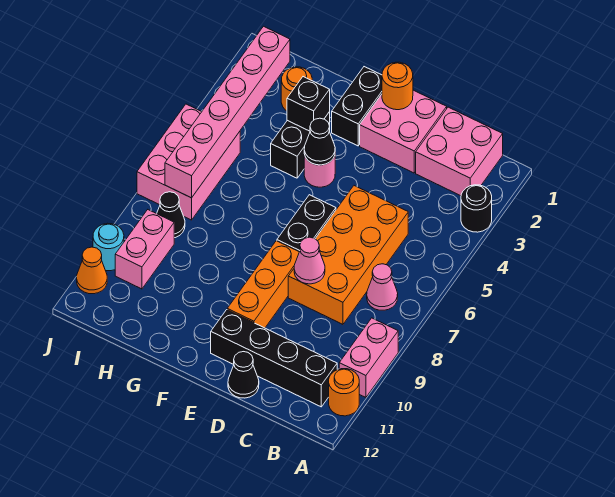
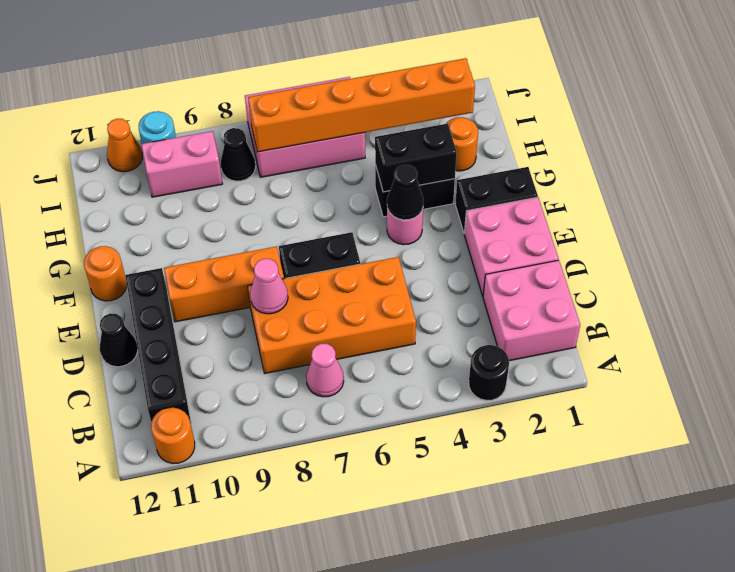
pink brick A9:A10 level 1 -> none
orange round brick E1 level 2 -> orange round brick F12 level 1
black brick G3 level 2 -> black brick G3:G4 level 2
pink brick I2:I7 level 2 -> orange brick I2:I7 level 2

